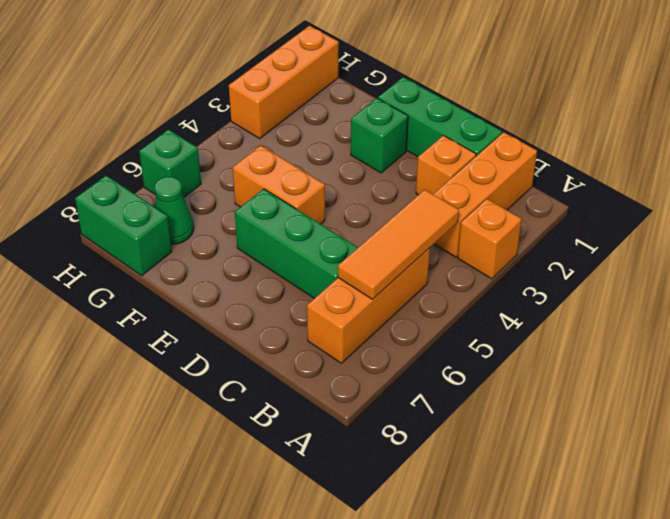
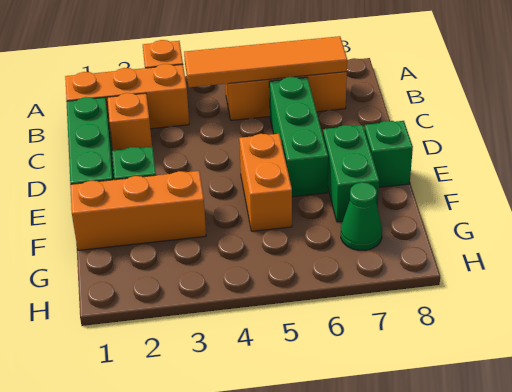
orange tile B4:B6 level 2 -> orange tile B4:B7 level 2
green brick G8:H8 level 1 -> green brick E7:F7 level 1
orange brick H1:H3 level 1 -> orange brick F1:F3 level 1
green brick H6 level 1 -> green brick E8 level 1

